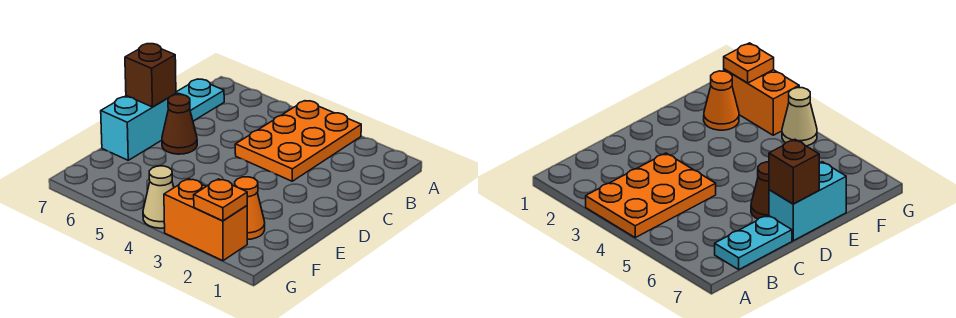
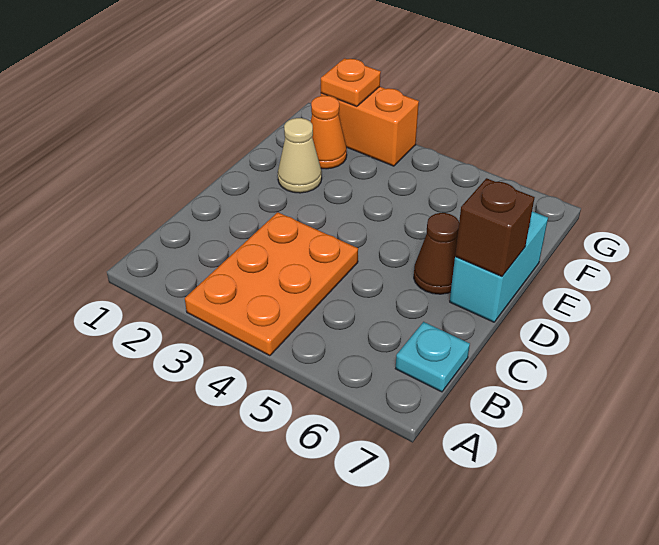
cyan plate B7:C7 level 1 -> cyan plate B7 level 1
tan cone G4 level 1 -> tan cone E2 level 1

